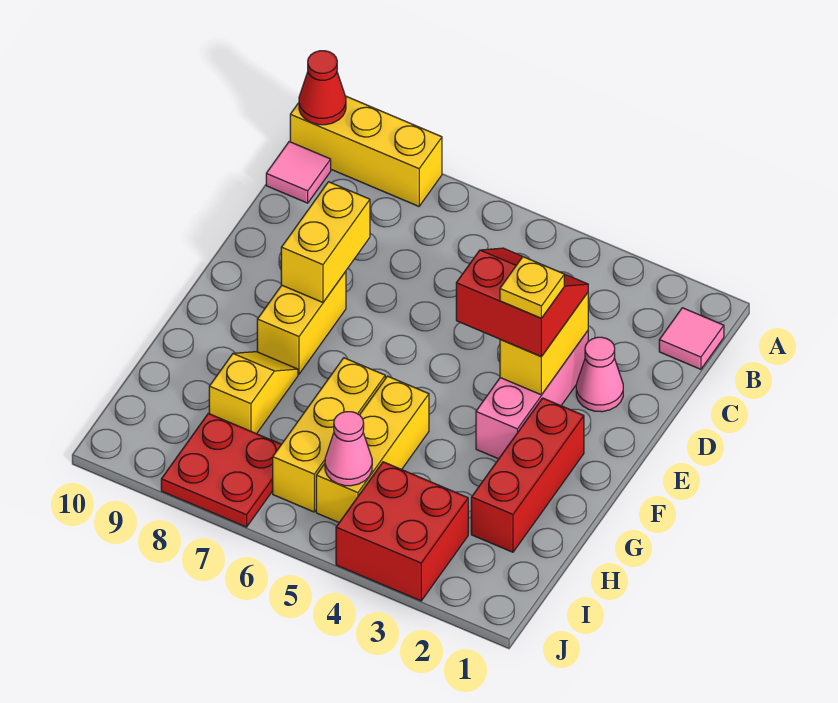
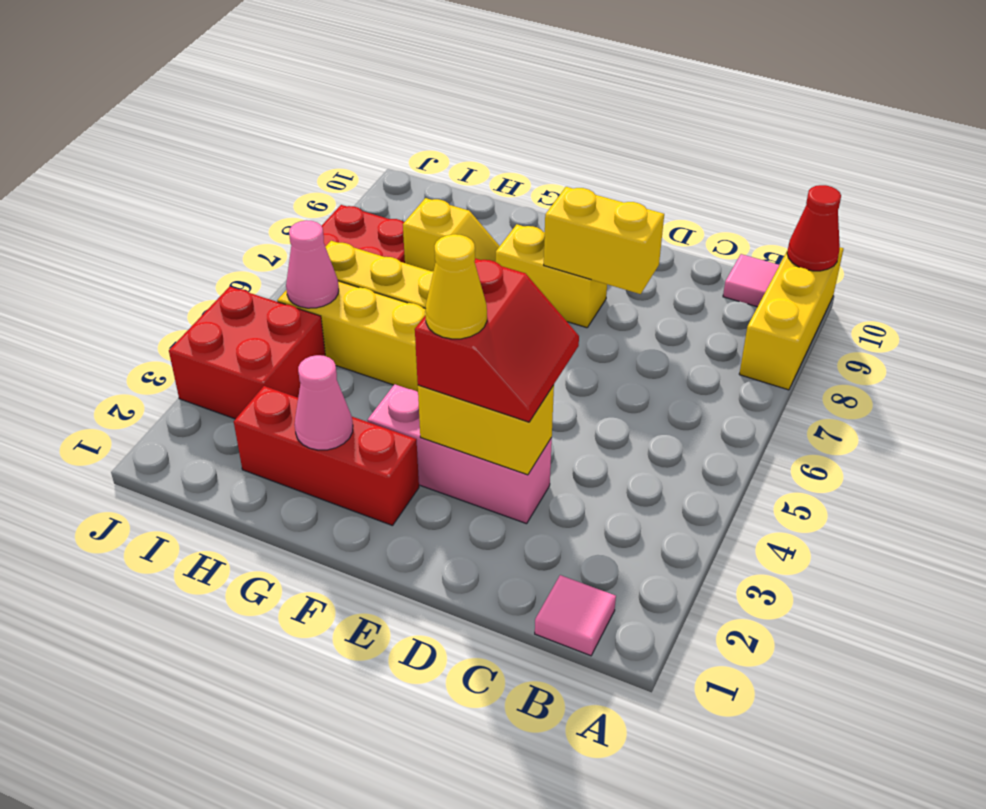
pink cone D2 level 1 -> pink cone G2 level 2
yellow plate E3 level 4 -> yellow cone E3 level 4

